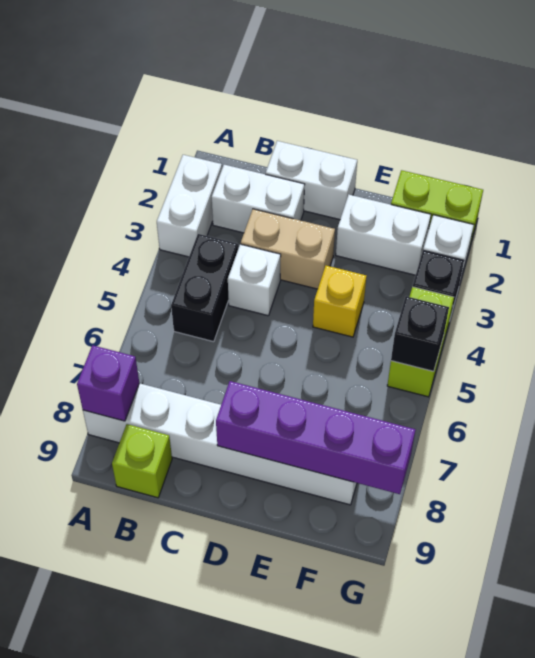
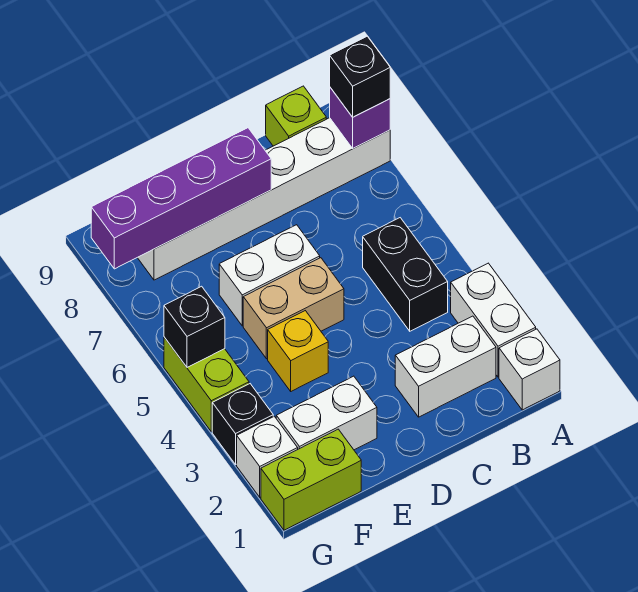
none -> black brick A8 level 3
white brick C1:D1 level 1 -> white brick D6:E6 level 1
tan brick C3:D3 level 1 -> tan brick D5:E5 level 1
white brick C4 level 1 -> white brick A1 level 1

